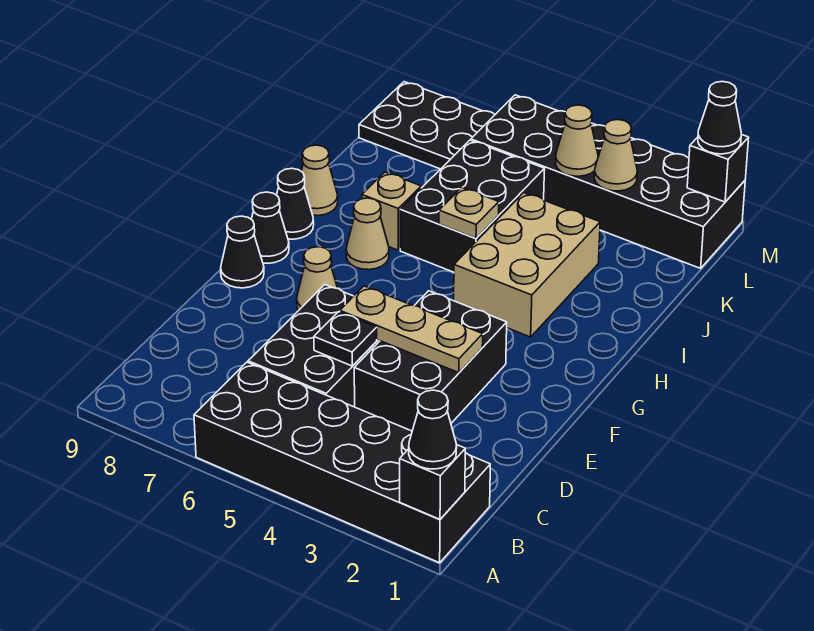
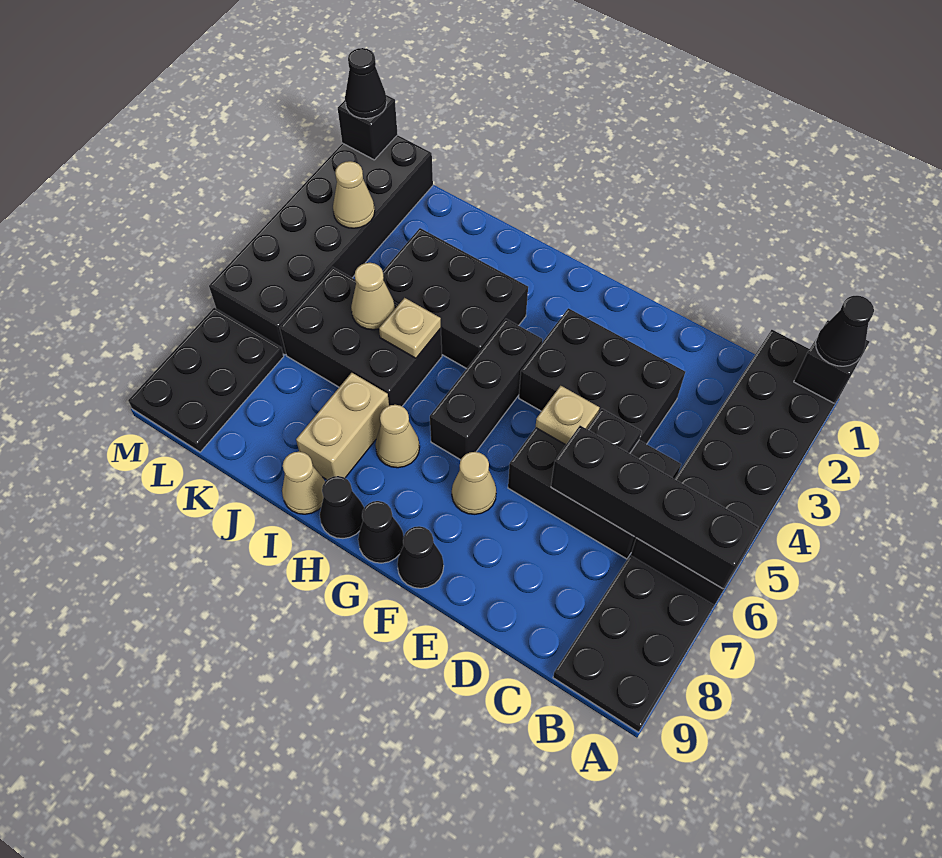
none -> black brick A6:D6 level 2
none -> black plate A7:B9 level 1
tan plate E3:E5 level 2 -> tan plate E5 level 2
none -> black brick G4:G6 level 1
tan brick H3:J4 level 1 -> black brick H3:J4 level 1
tan brick I7 level 1 -> tan brick I7:I8 level 1
tan cone L4 level 2 -> tan cone J5 level 2

